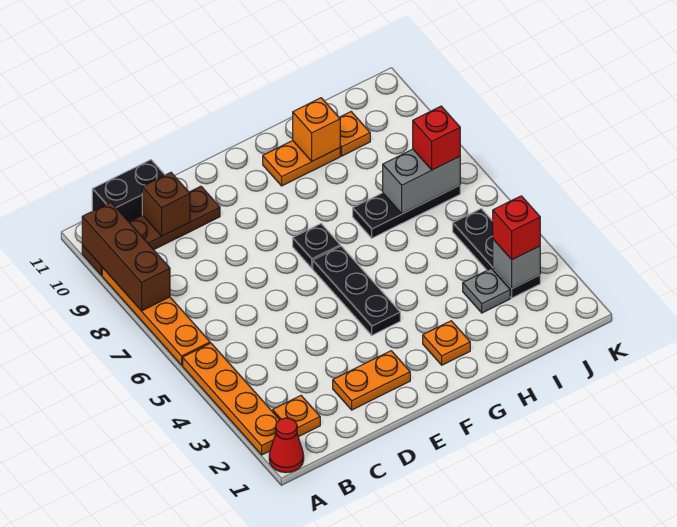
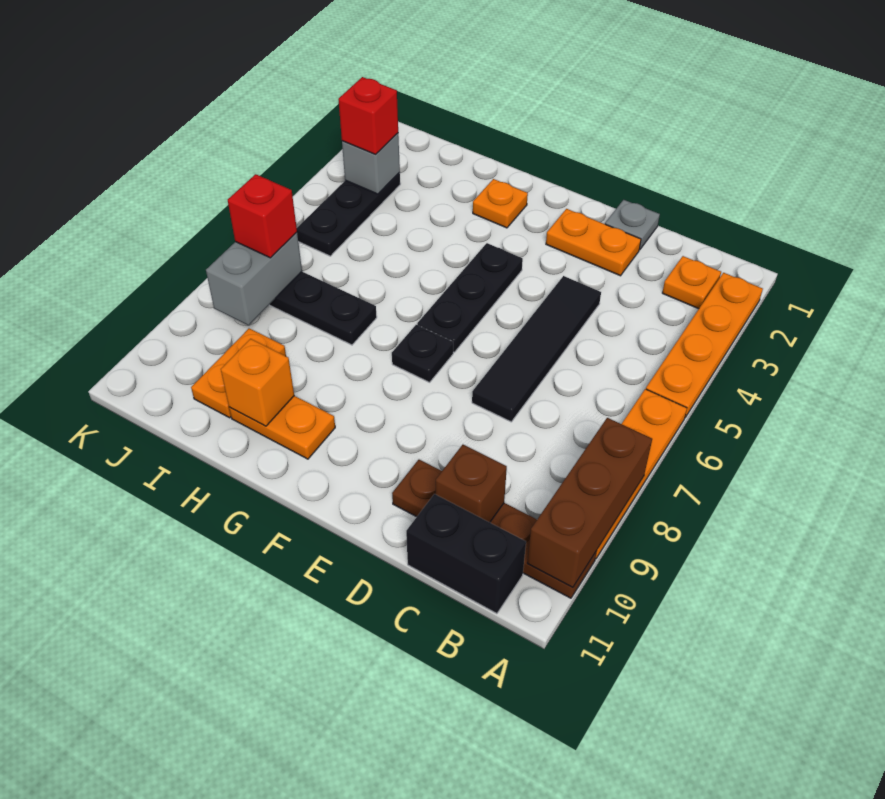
red cone A1 level 1 -> none
none -> black tile D4:D7 level 1
grey plate I3 level 1 -> grey plate D1 level 1
grey brick I7:J7 level 2 -> grey brick J7:J8 level 2
orange plate I10 level 1 -> orange plate I9:I10 level 1

